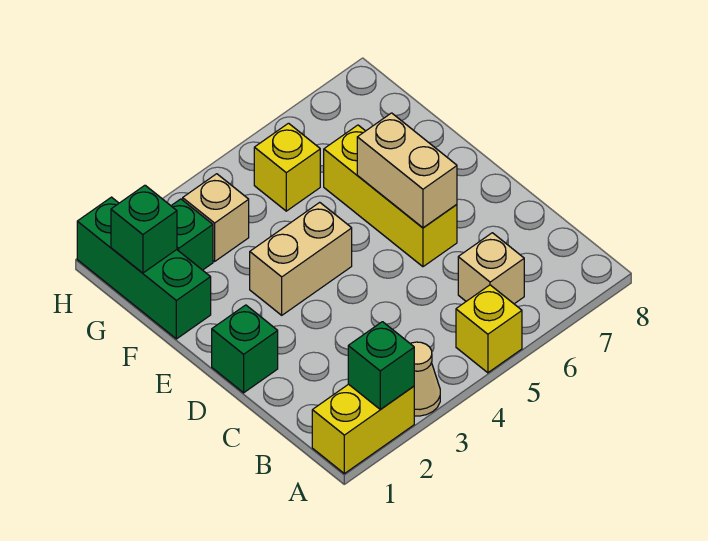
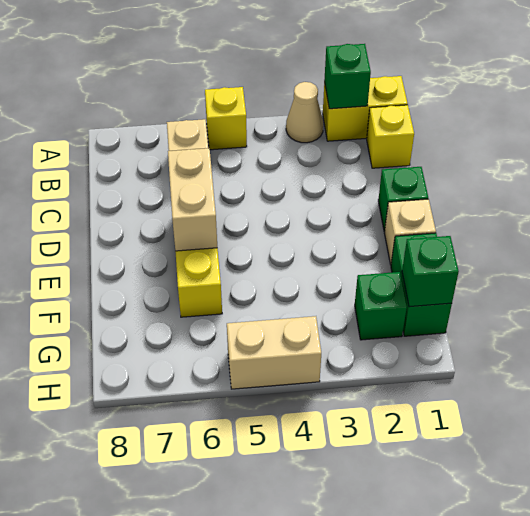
tan brick E3:E4 level 1 -> tan brick H4:H5 level 1
green brick F1:H1 level 1 -> green brick F1:G1 level 1
tan brick G3 level 1 -> tan brick E1 level 1
yellow brick G5 level 1 -> yellow brick B1 level 1

